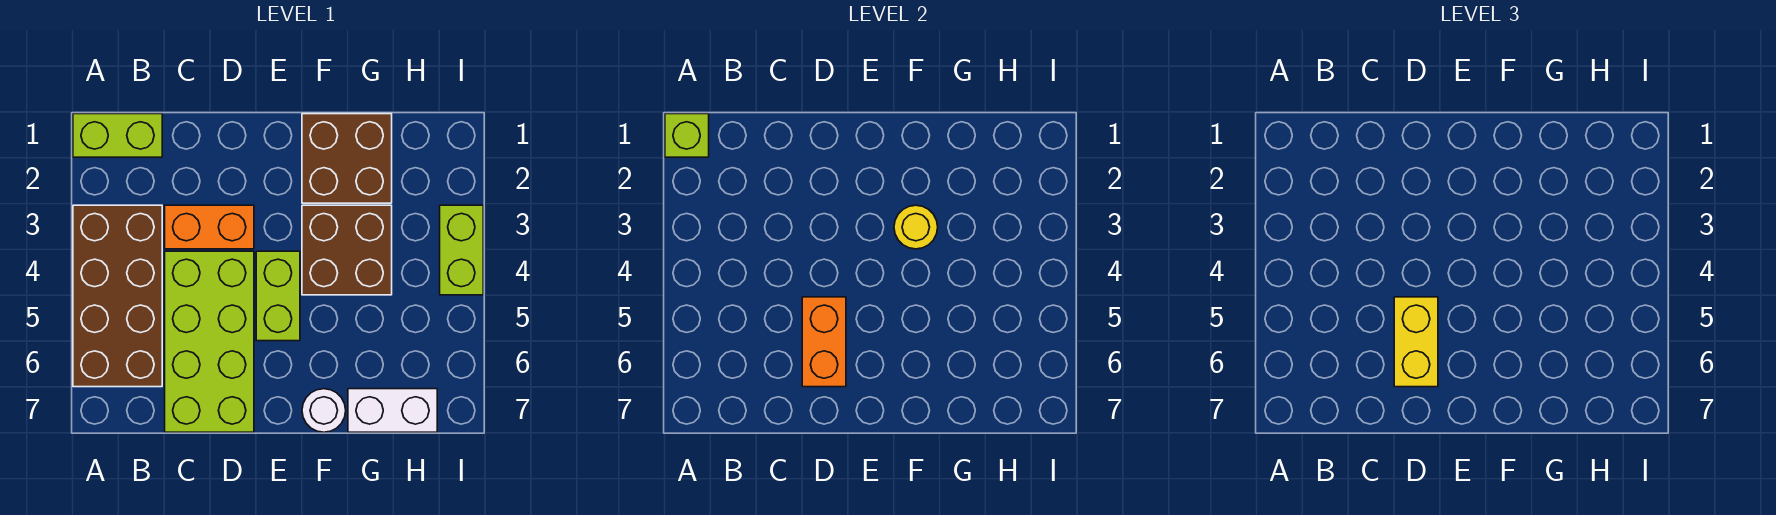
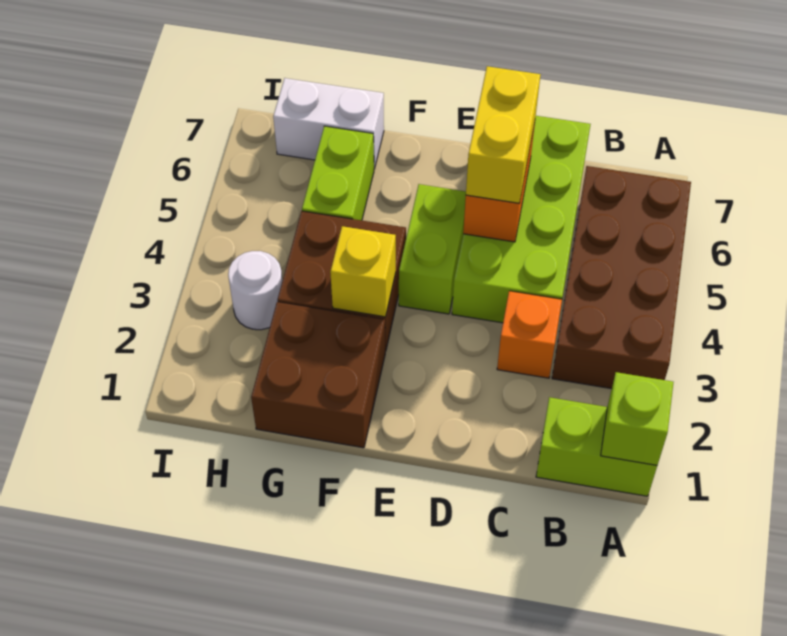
orange brick C3:D3 level 1 -> orange brick C3 level 1
yellow round brick F3 level 2 -> yellow brick F3 level 2
white round brick F7 level 1 -> white round brick H3 level 1
lime brick I3:I4 level 1 -> lime brick G5:G6 level 1

